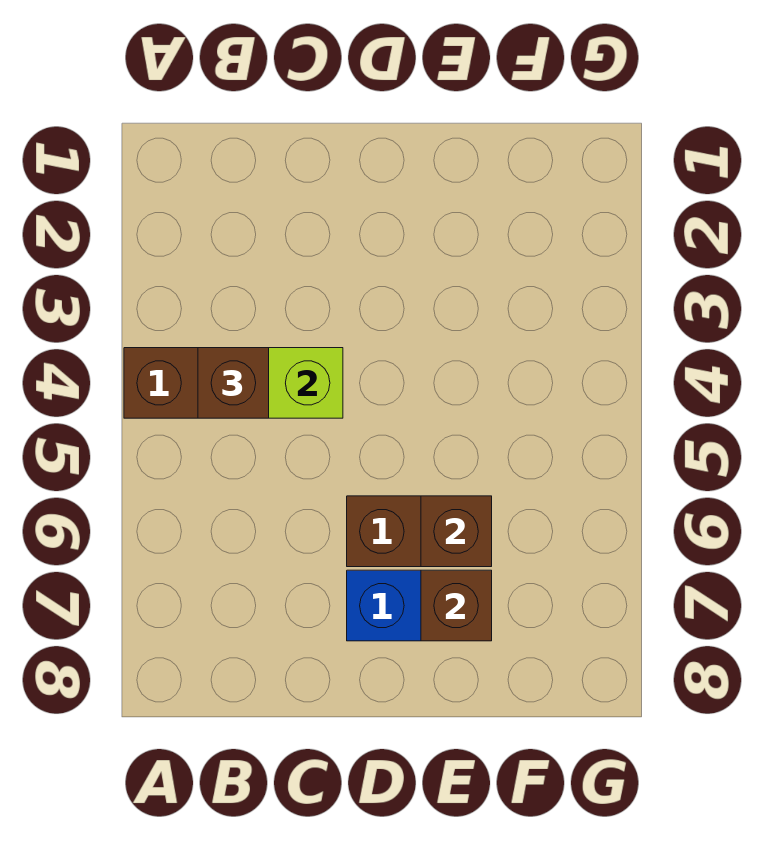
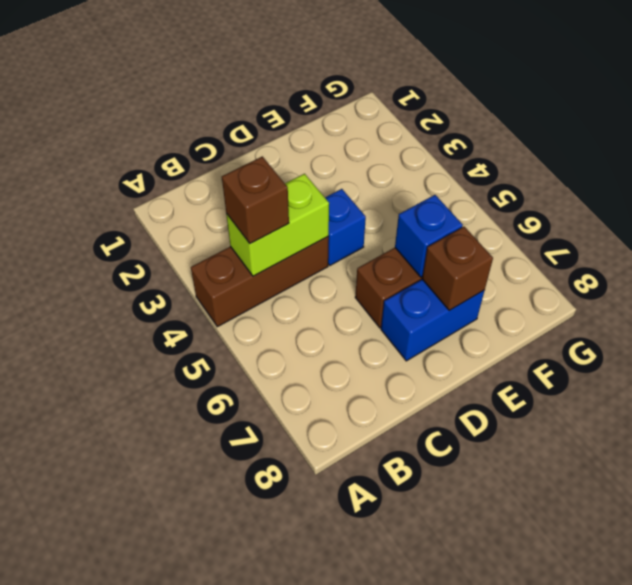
none -> blue brick D4 level 1
brown brick E6 level 2 -> blue brick E6 level 2

